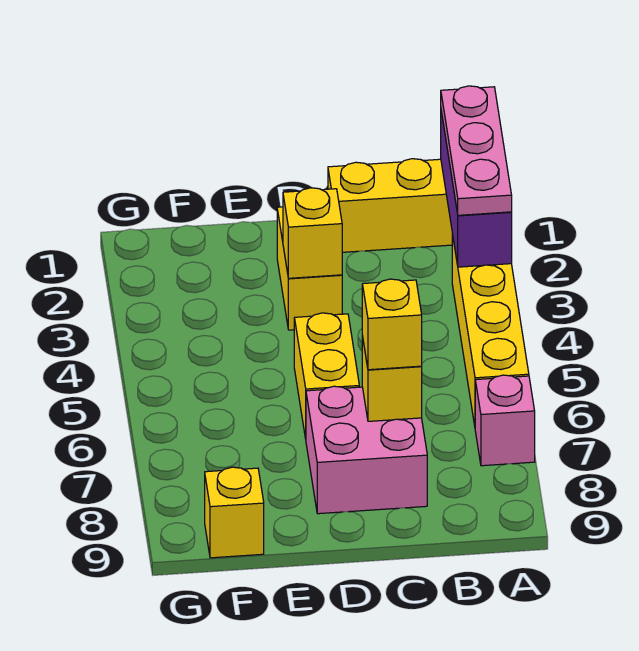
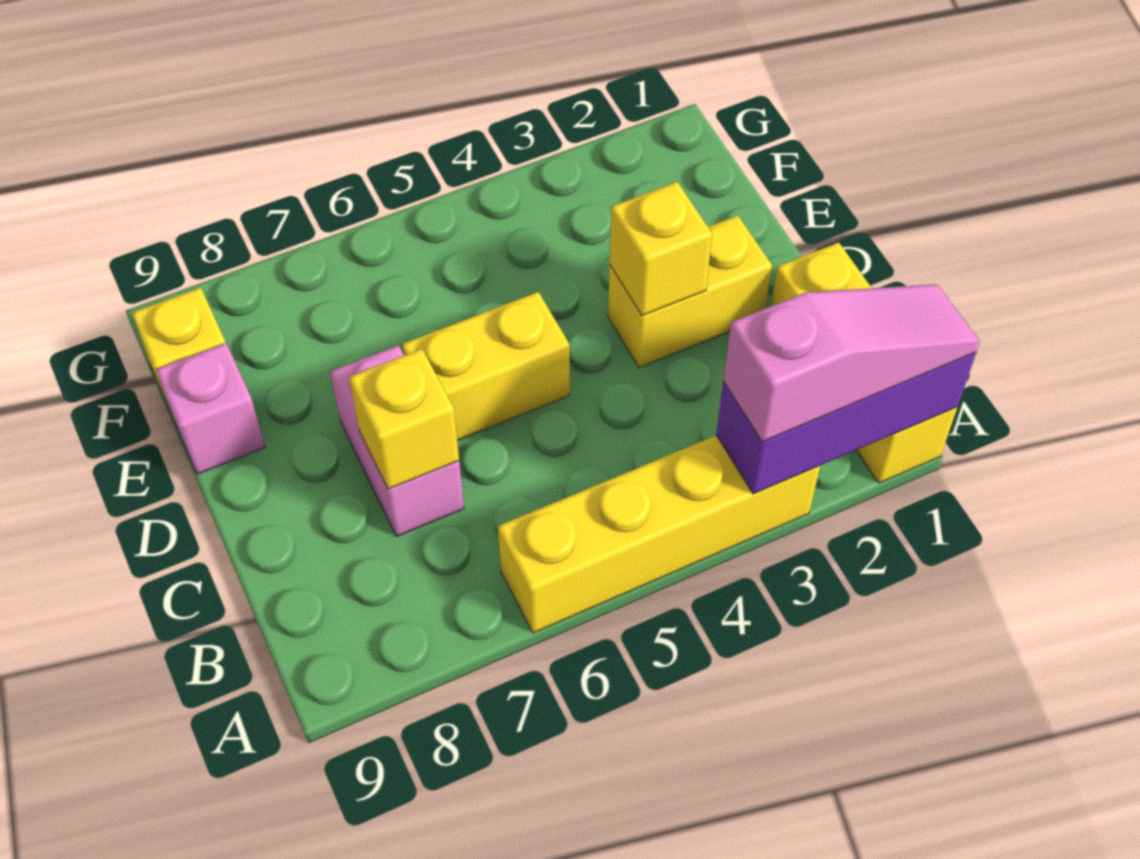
pink plate A1:A3 level 3 -> pink slope A1:A3 level 3 top 3
pink brick A7 level 1 -> pink brick E9 level 1
pink brick C7:D8 level 1 -> pink brick C7:D7 level 1
yellow brick C7 level 3 -> none

